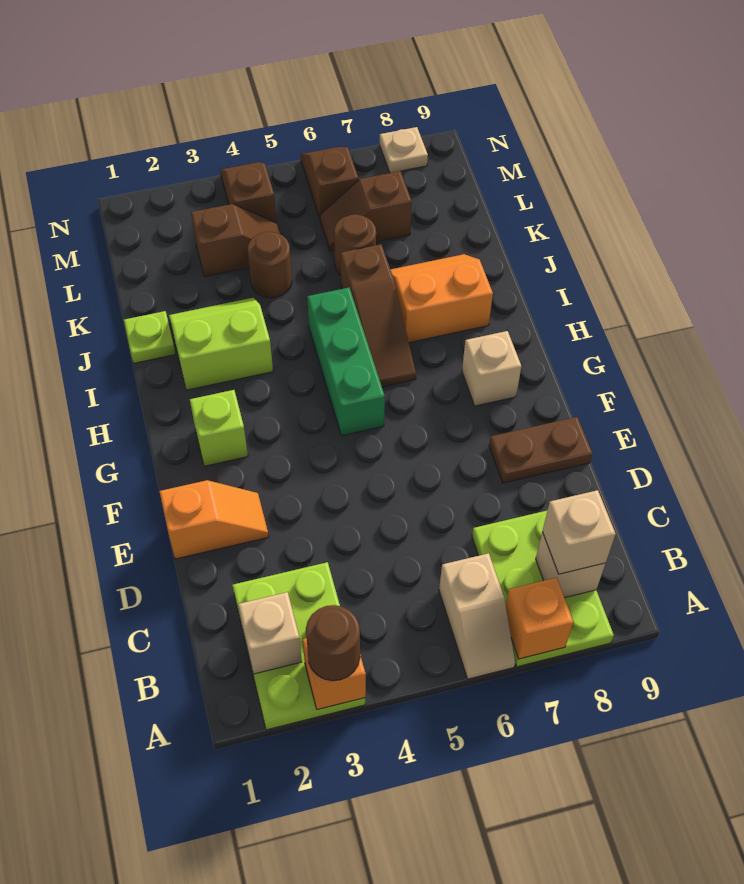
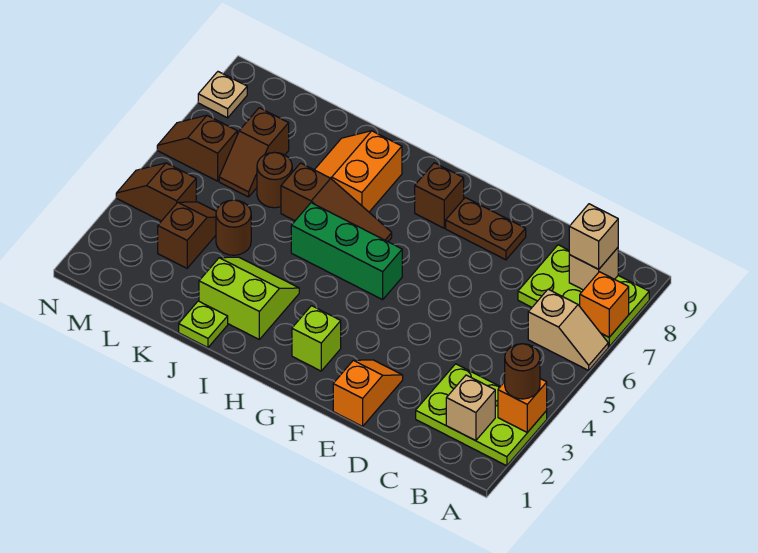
brown plate E8:E9 level 1 -> brown plate E8:F8 level 1
tan brick G8 level 1 -> brown brick G8 level 1
lime slope I2:J3 level 1 top I -> lime slope I2:J3 level 1 top 2

